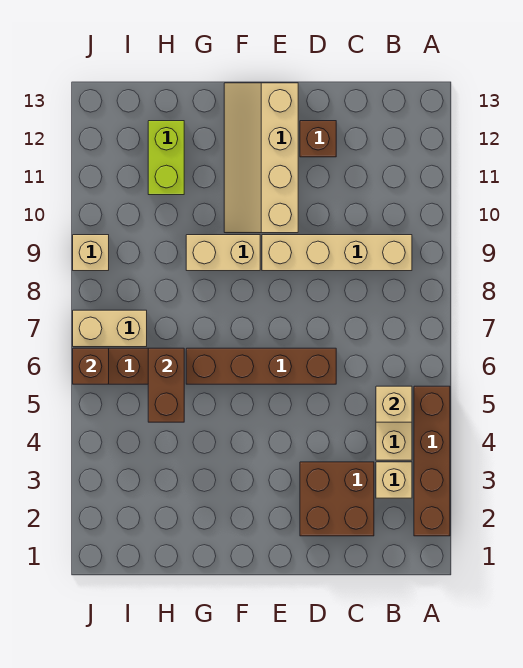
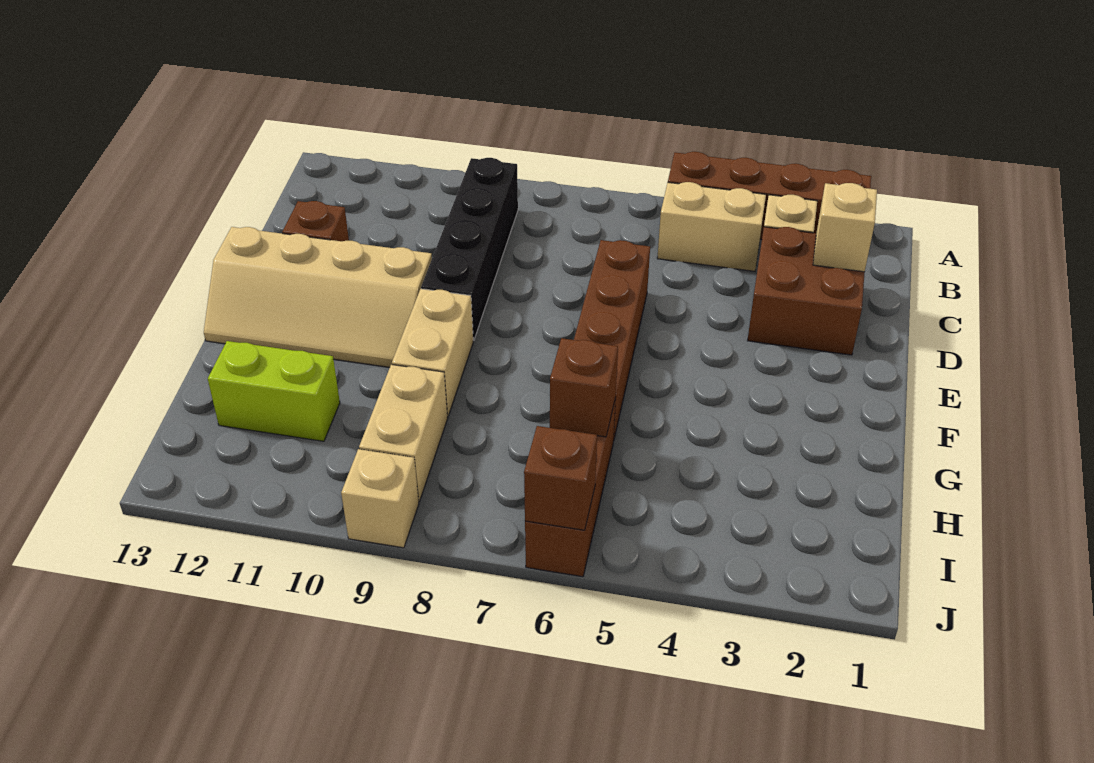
tan brick B5 level 2 -> tan brick C2 level 2
tan brick B9:E9 level 1 -> black brick B9:E9 level 1
brown brick H5:H6 level 2 -> brown brick H6 level 2
tan brick I7:J7 level 1 -> tan brick H9:I9 level 1

